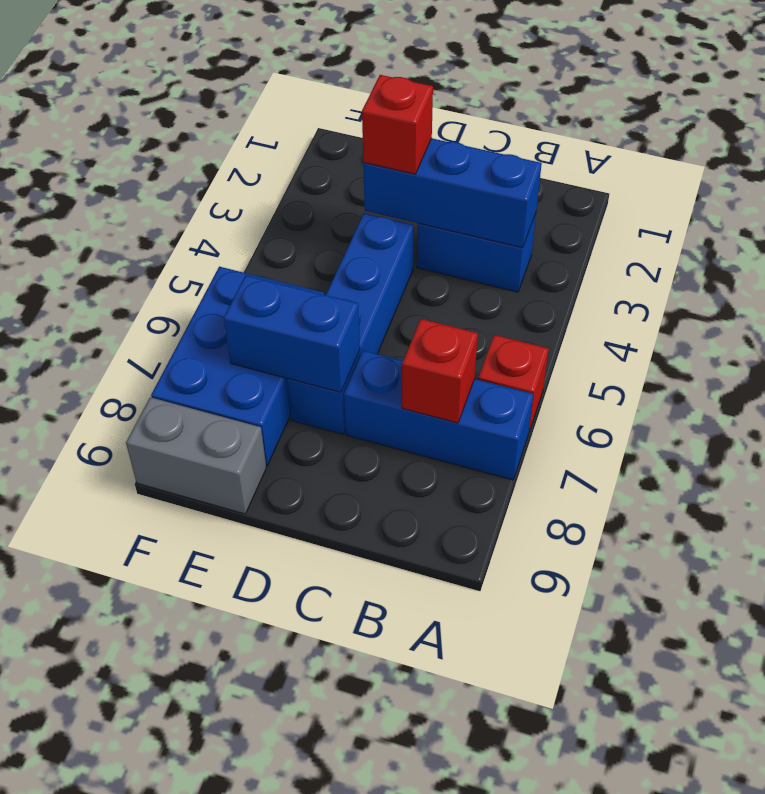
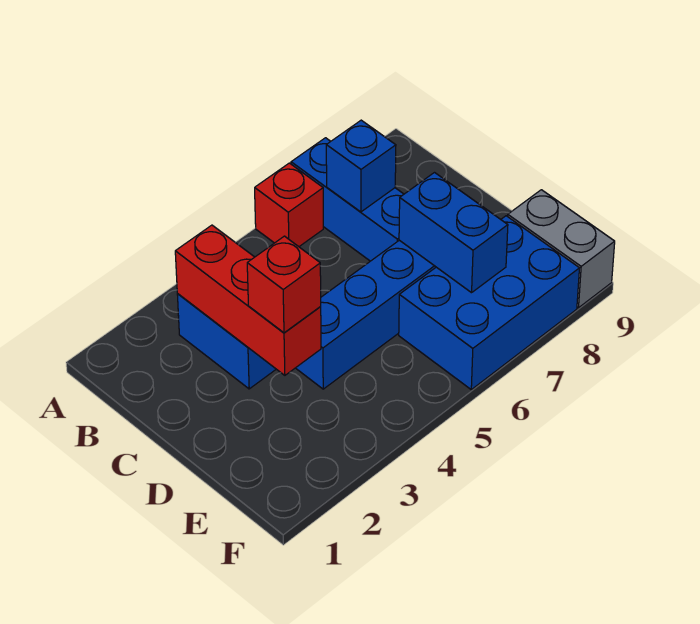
blue brick B3:D3 level 2 -> red brick B3:D3 level 2
red brick B7 level 2 -> blue brick B7 level 2

